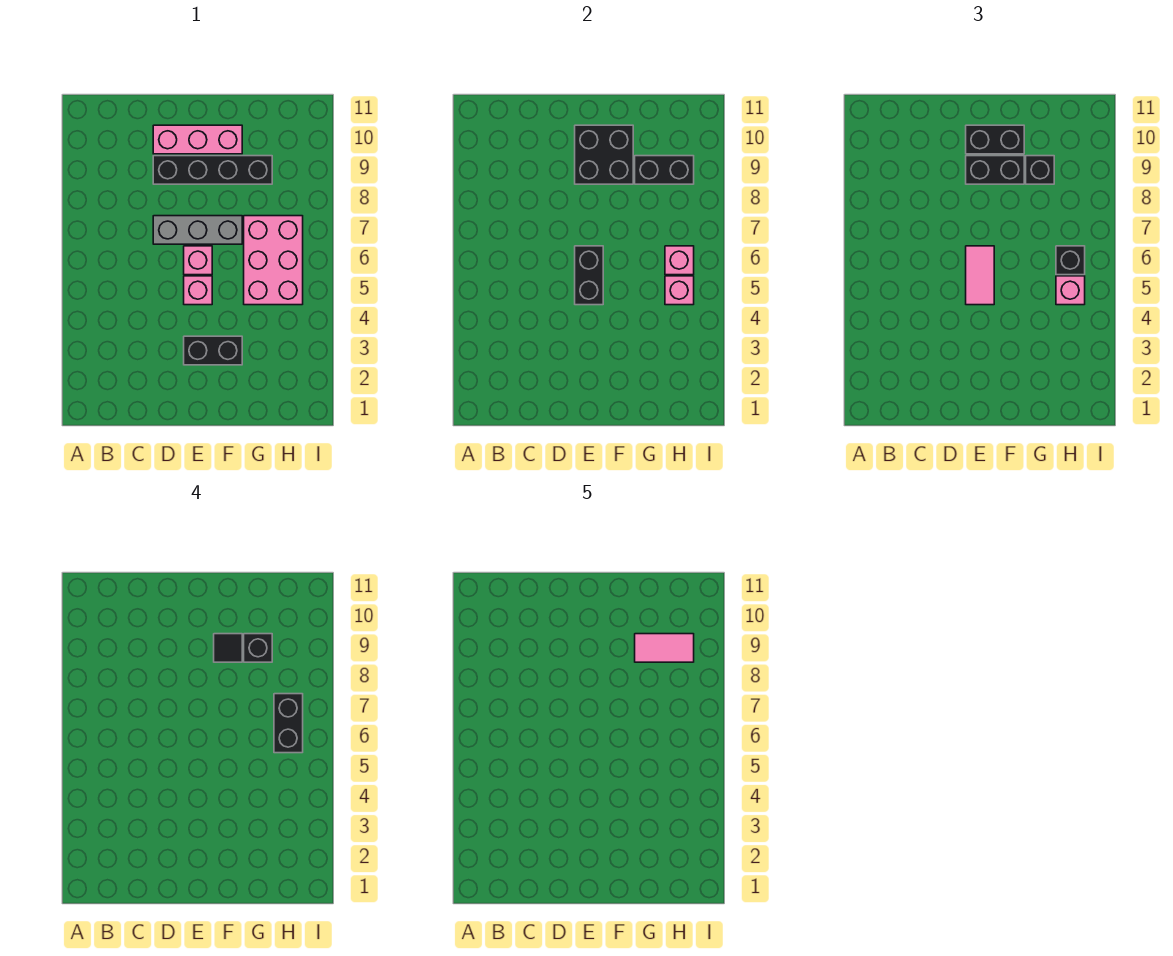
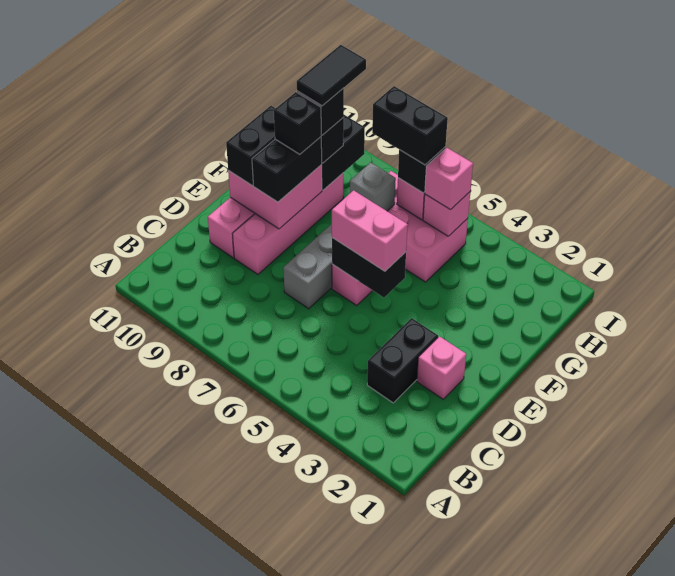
black brick D9:G9 level 1 -> pink brick D9:G9 level 1
black brick E3:F3 level 1 -> black brick C3:D3 level 1
pink brick E5 level 1 -> pink brick D2 level 1
pink tile E5:E6 level 3 -> pink brick E5:E6 level 3
black brick E9:F10 level 2 -> pink brick E9:F10 level 2
black tile F9 level 4 -> black brick F9 level 4
none -> grey brick G7 level 2
pink tile G9:H9 level 5 -> black tile G9:H9 level 5

